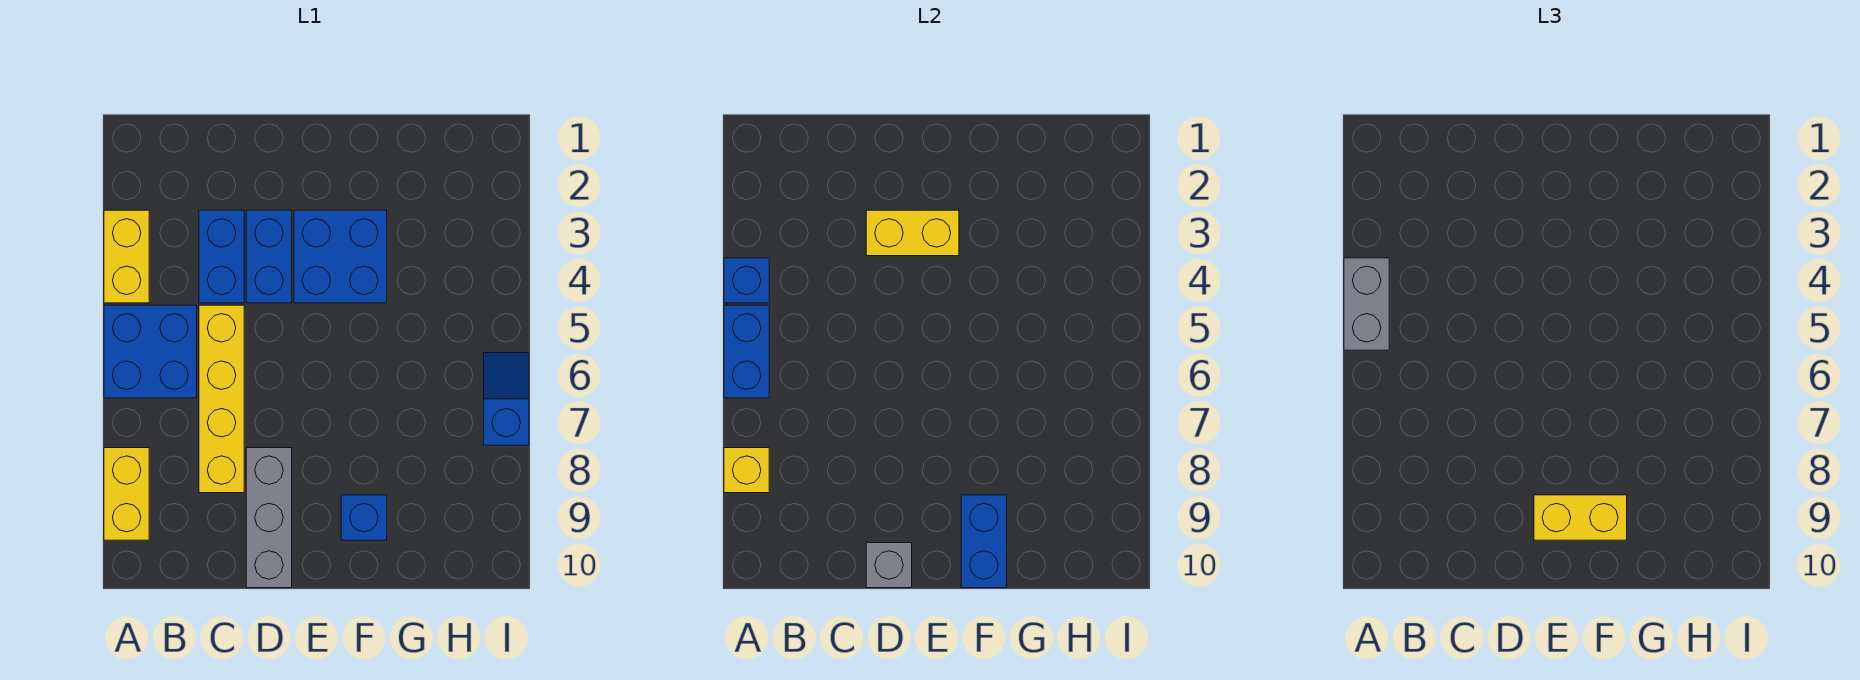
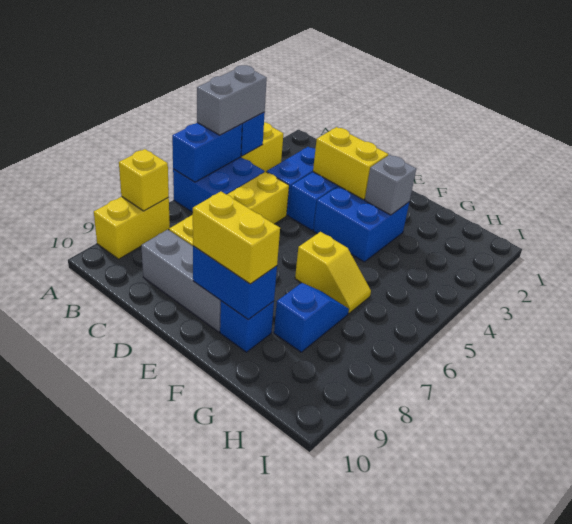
grey brick D8:D10 level 1 -> grey brick C9:E9 level 1
grey brick D10 level 2 -> grey brick F3 level 2
none -> yellow slope F6:G6 level 1 top F
blue brick F9:F10 level 2 -> blue brick E9:F9 level 2
blue slope I6:I7 level 1 top 7 -> blue slope G7:G8 level 1 top 8

